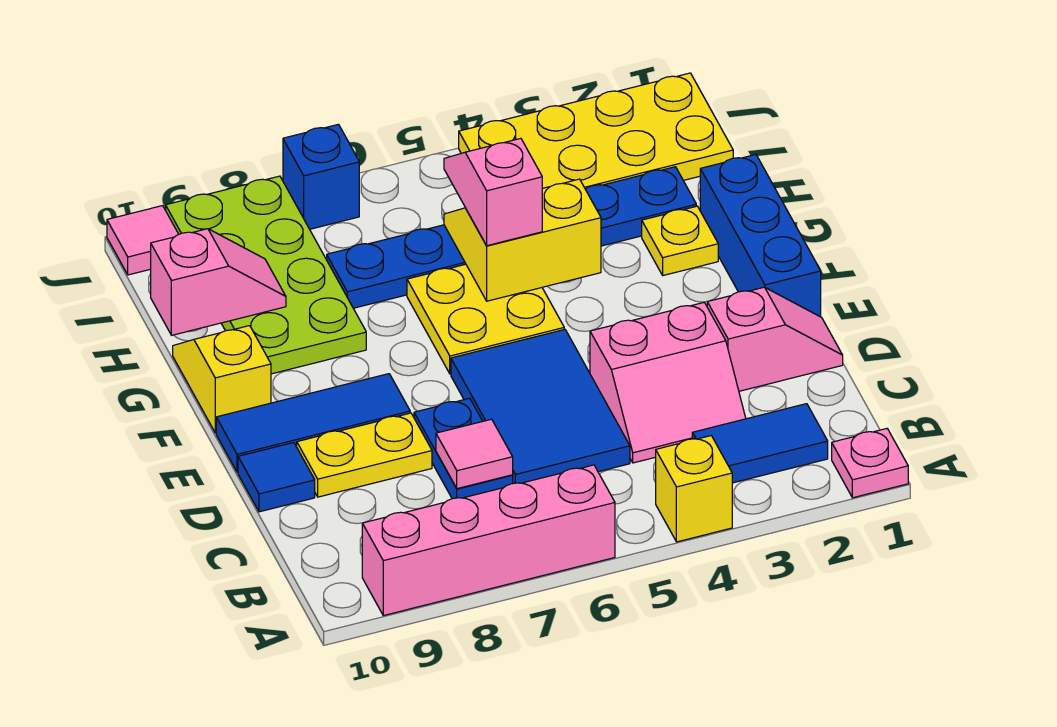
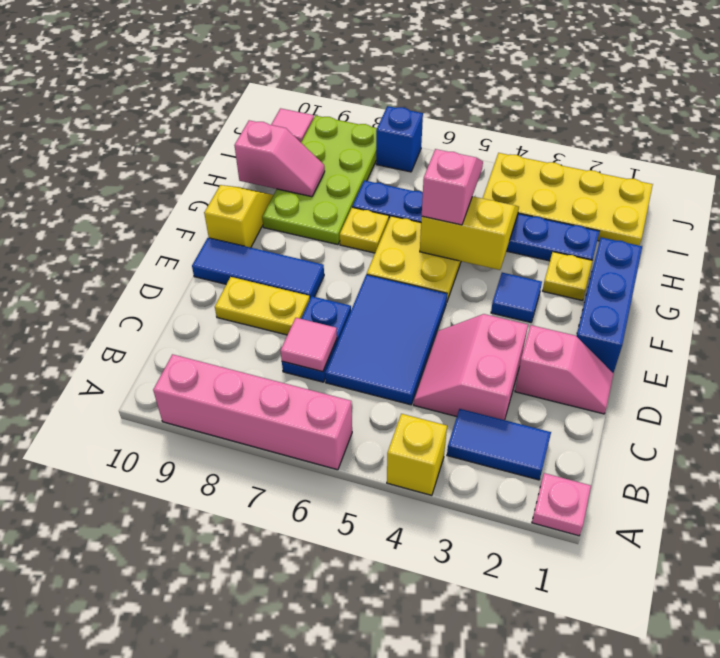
pink slope C3:D4 level 1 top D -> pink slope C3:D4 level 1 top 3
blue tile D10 level 1 -> blue tile F3 level 1
none -> yellow plate G7 level 1

